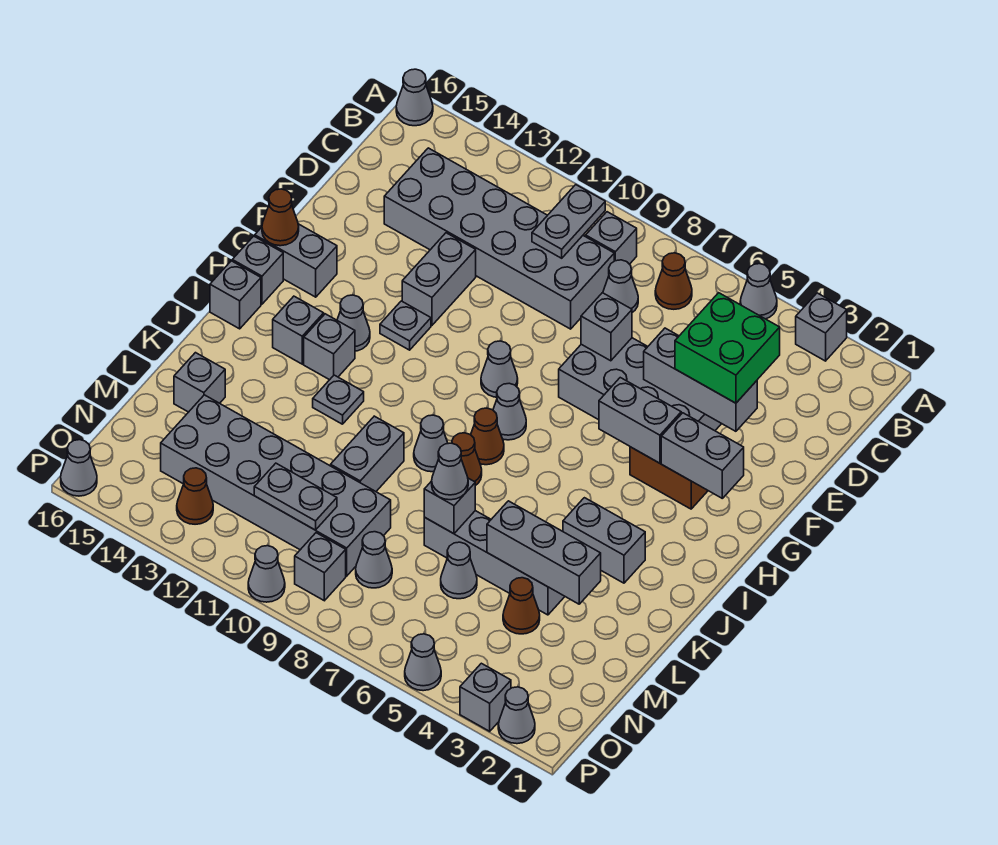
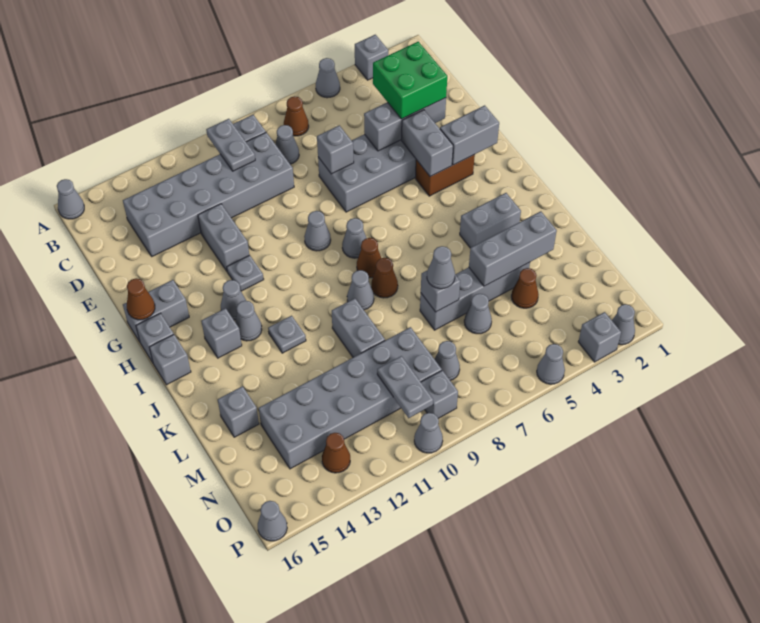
grey brick G4:G5 level 2 -> grey brick F4:G4 level 2
grey brick I13 level 1 -> grey cone I13 level 1
grey plate N10:N11 level 2 -> grey plate N10:O10 level 2

